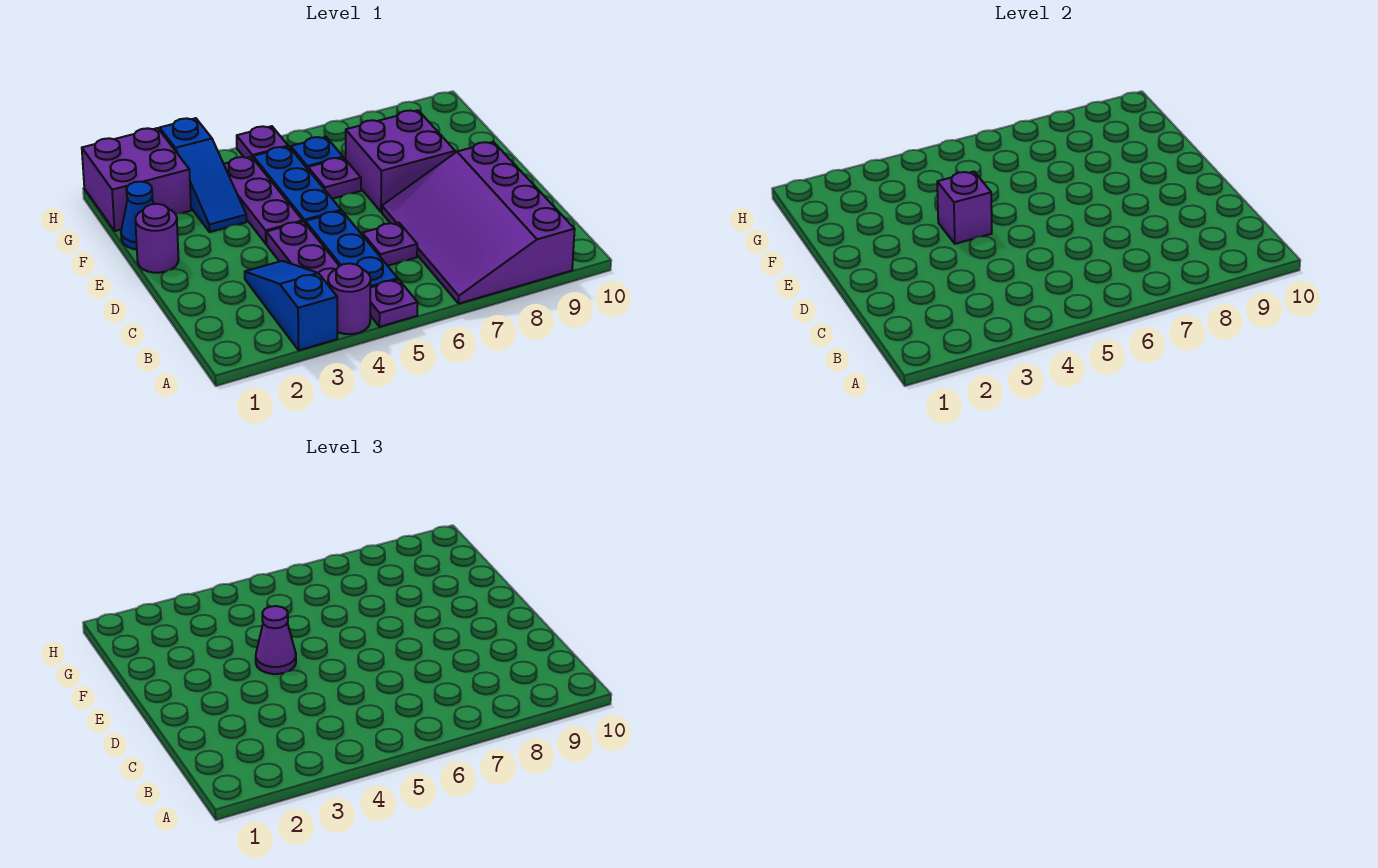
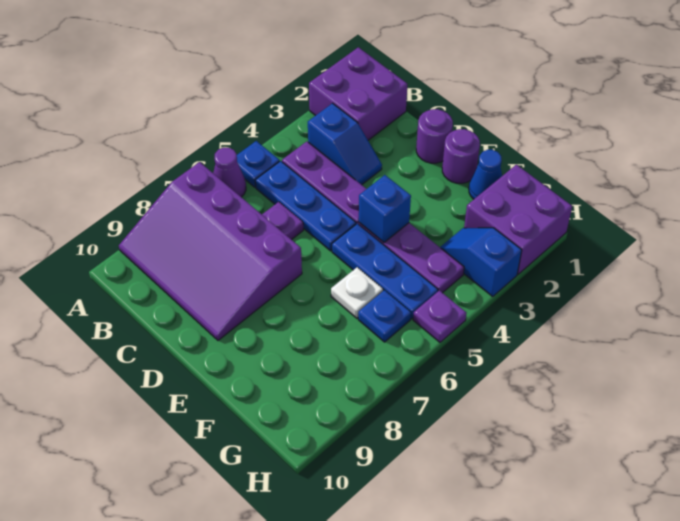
blue slope A3:C3 level 1 top A -> blue slope B3:C3 level 1 top B
purple round brick A4 level 1 -> purple round brick D1 level 1
purple plate A5 level 1 -> blue plate A5 level 1
purple slope A7:D9 level 1 top 9 -> purple slope A7:D9 level 1 top 7
purple brick E4 level 2 -> blue brick E4 level 2
purple cone E4 level 3 -> purple cone A6 level 1
purple brick E7:F8 level 1 -> purple brick A1:B2 level 1
blue slope F3:H3 level 1 top H -> blue slope G3:H3 level 1 top H
purple plate F6 level 1 -> white plate F6 level 1

